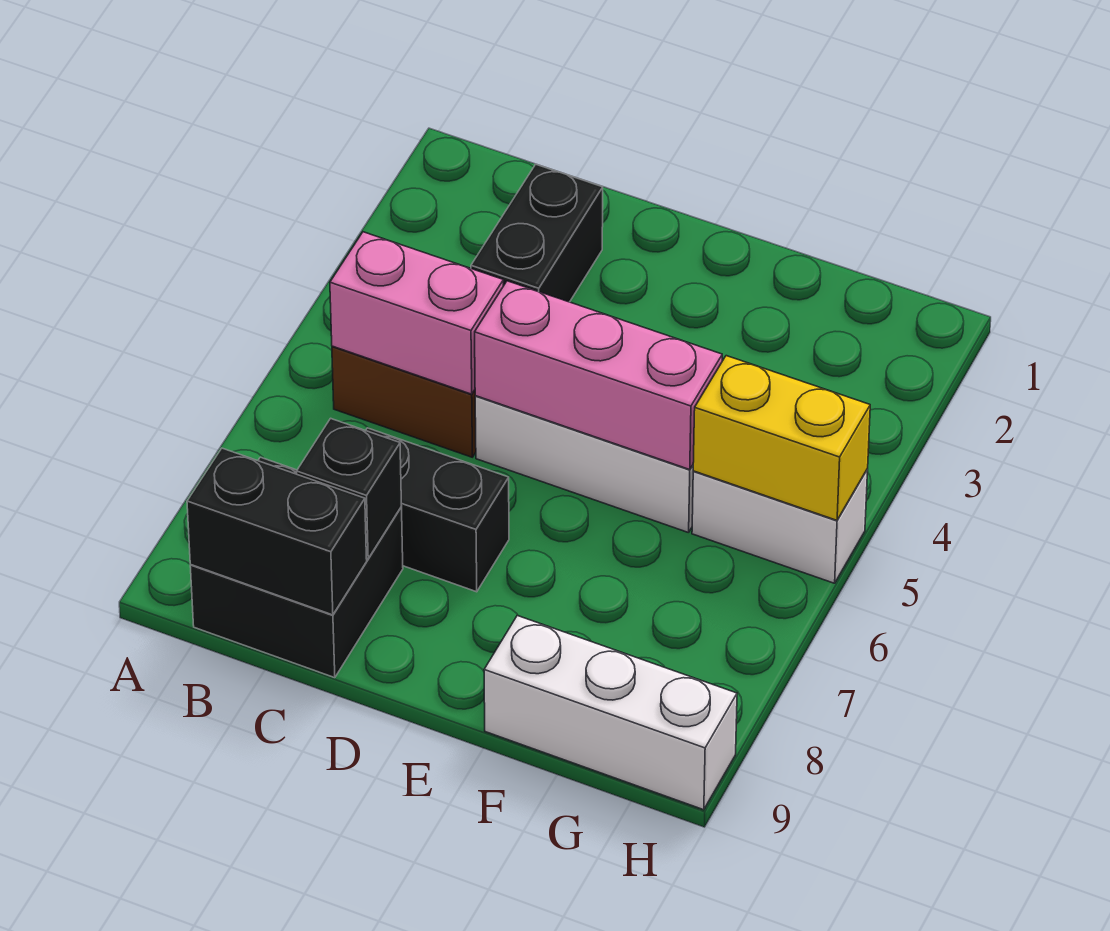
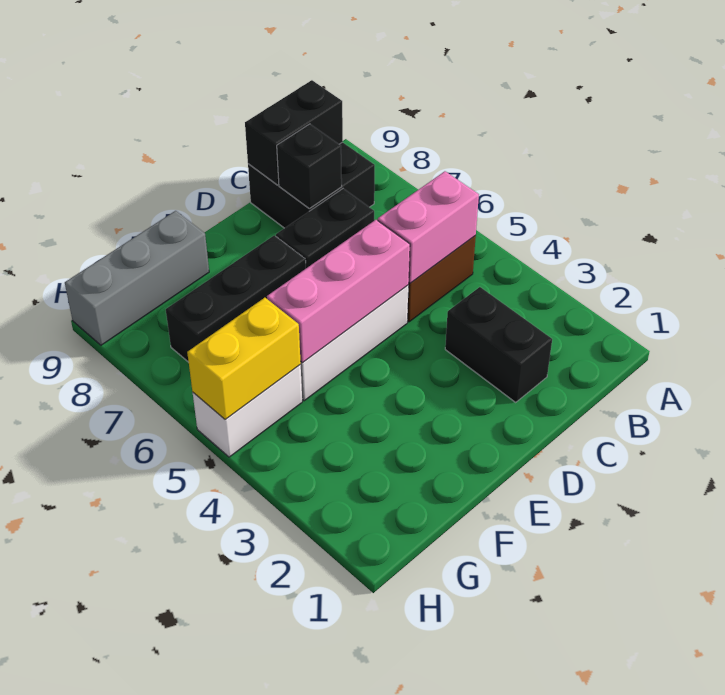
none -> black brick E7:G7 level 1
white brick F9:H9 level 1 -> grey brick F9:H9 level 1

